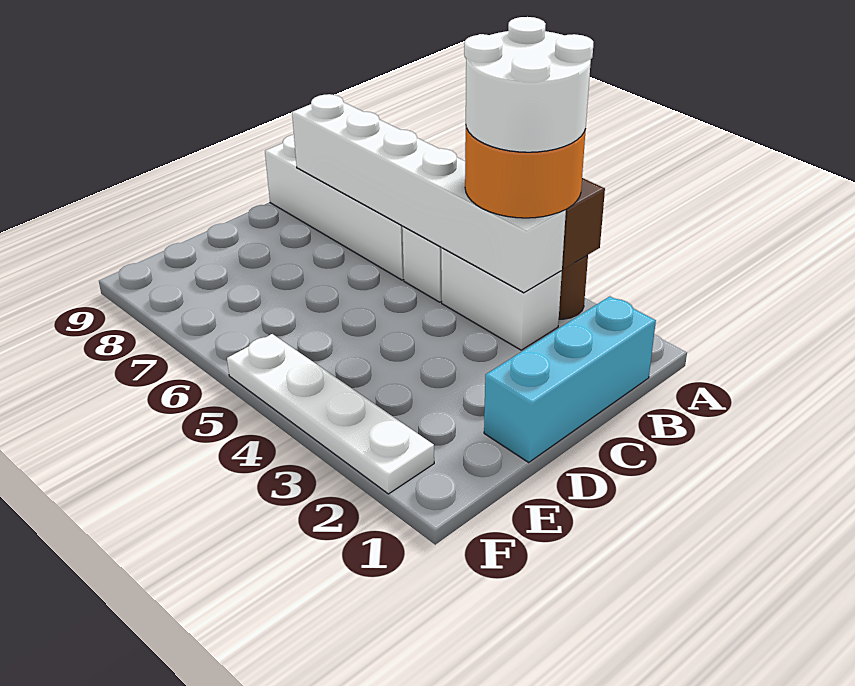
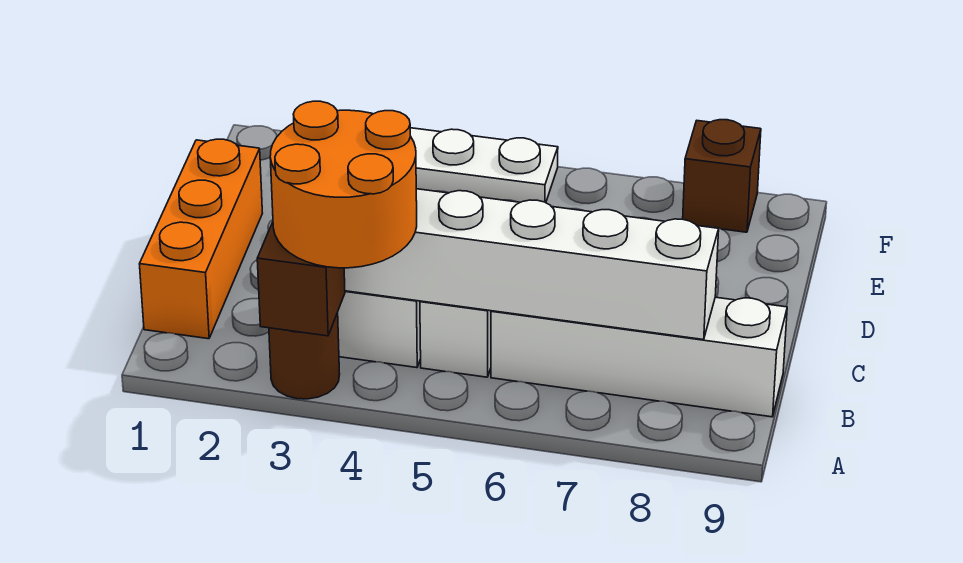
white round brick A3:B4 level 4 -> none
cyan brick B1:D1 level 1 -> orange brick B1:D1 level 1
none -> brown brick F8 level 1

